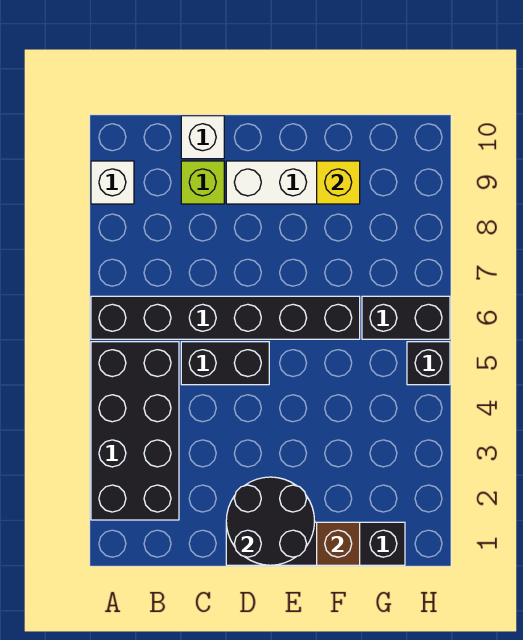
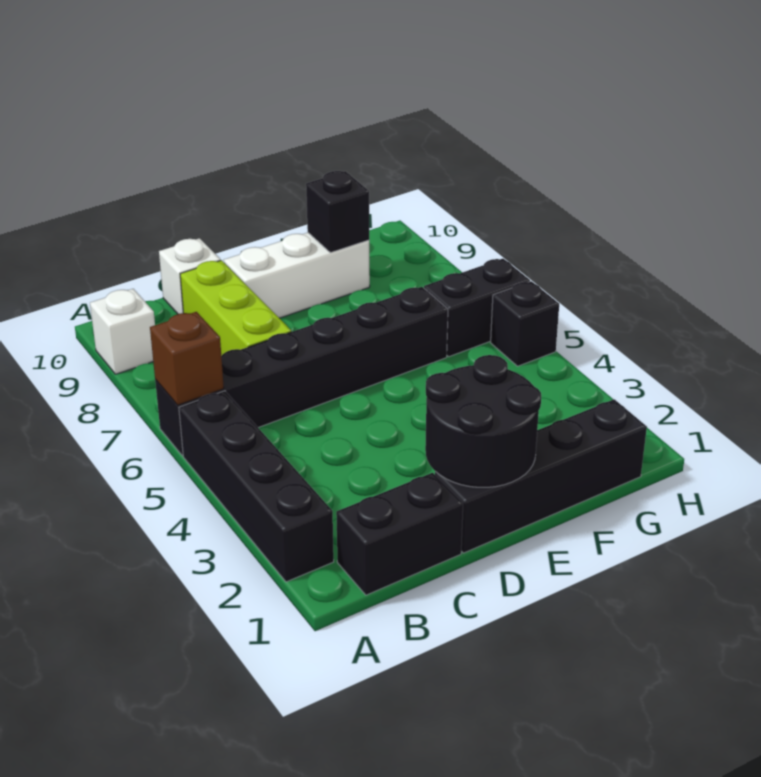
black brick A2:B5 level 1 -> black brick A2:A5 level 1
black brick C5:D5 level 1 -> black brick B1:C1 level 1
lime brick C9 level 1 -> lime brick C7:C9 level 1
brown brick F1 level 2 -> brown brick A6 level 2
yellow brick F9 level 2 -> black brick F9 level 2

